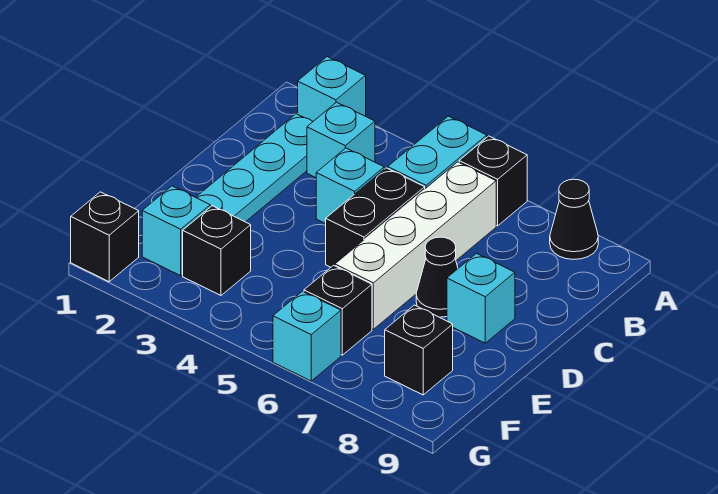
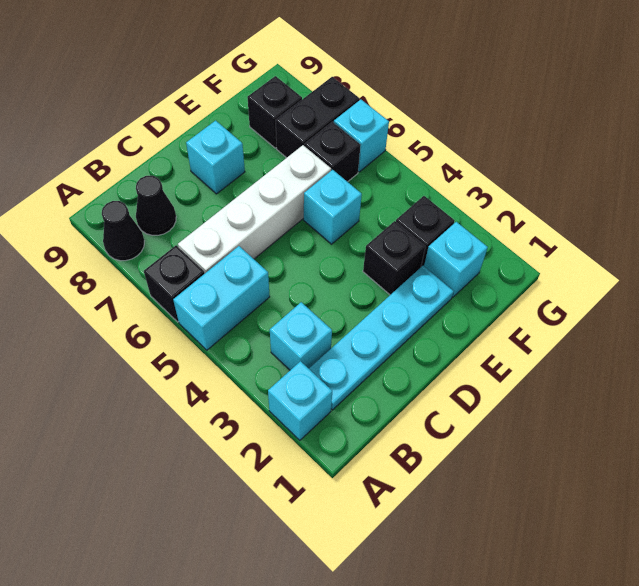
cyan brick C4 level 1 -> cyan brick E5 level 1
black brick C5:D5 level 1 -> black brick F7:G7 level 1
black cone D7 level 1 -> black cone B8 level 1
black brick G1 level 1 -> black brick E3 level 1

